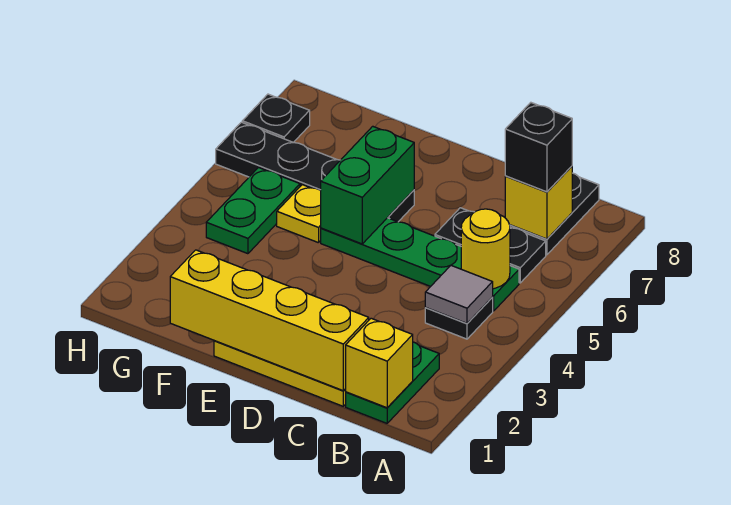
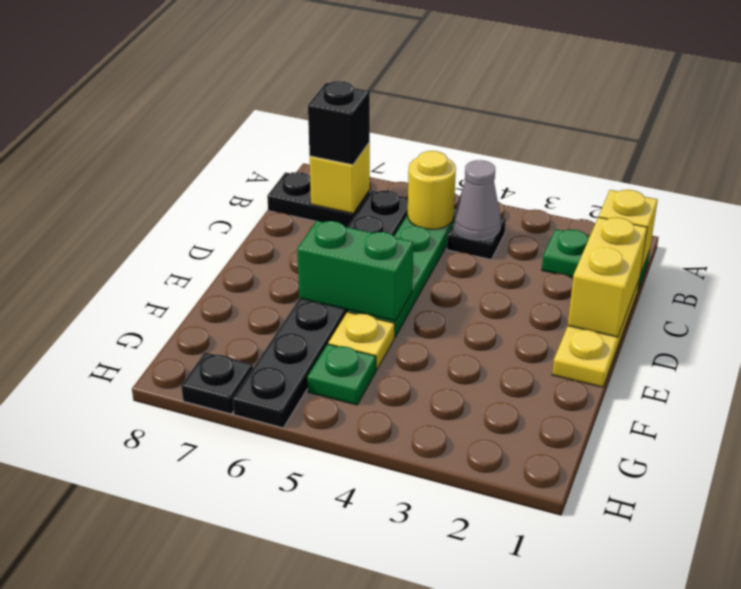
grey tile B4 level 2 -> grey cone B4 level 2
yellow brick C1:F1 level 2 -> yellow brick C1:D1 level 2
green plate G4:G5 level 1 -> green plate G5 level 1

